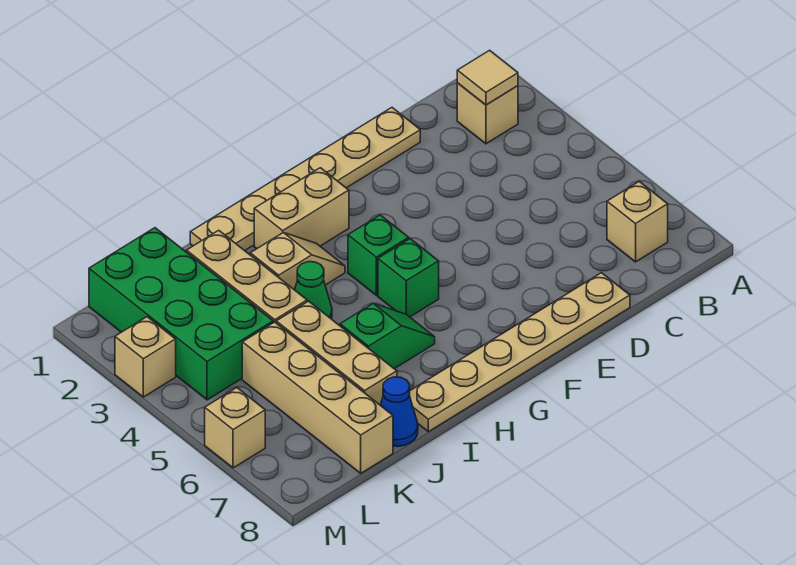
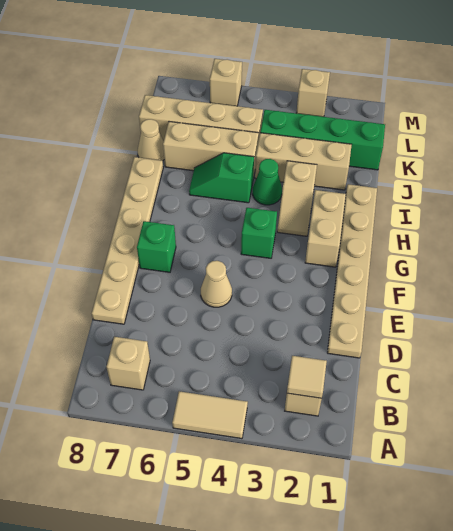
none -> tan tile A4:A5 level 1
none -> tan cone E5 level 1
green brick G5 level 1 -> green brick F7 level 1
green slope H6:I6 level 1 top I -> green slope I5:I6 level 1 top 5
blue cone J8 level 1 -> tan cone J8 level 1
green brick K1:L4 level 1 -> green brick K1:K4 level 1

